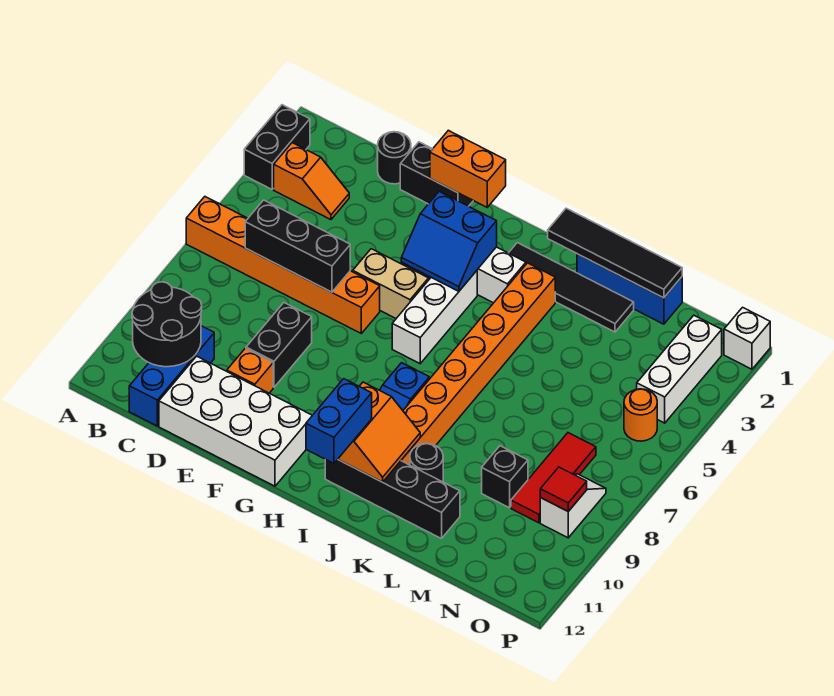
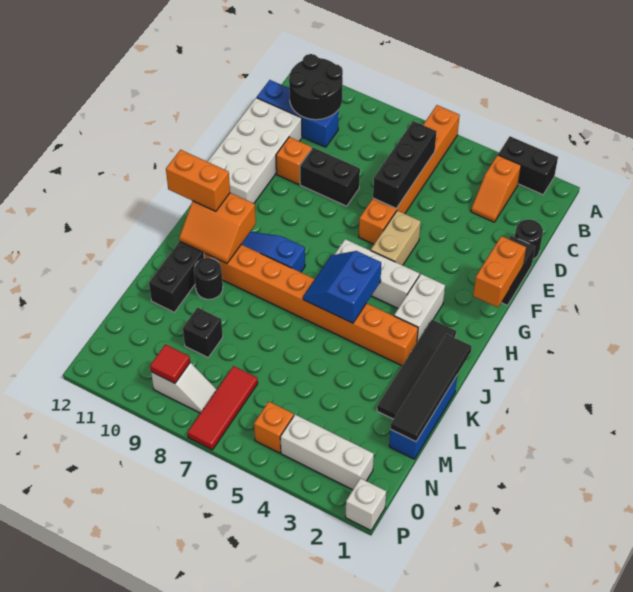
blue slope G3:H4 level 2 top 3 -> blue slope I5:J6 level 2 top 5
blue brick I11:I12 level 3 -> orange brick I11:I12 level 3
red tile N7:N9 level 1 -> red tile N7:P7 level 1
orange round brick O5 level 1 -> orange brick O5 level 1

